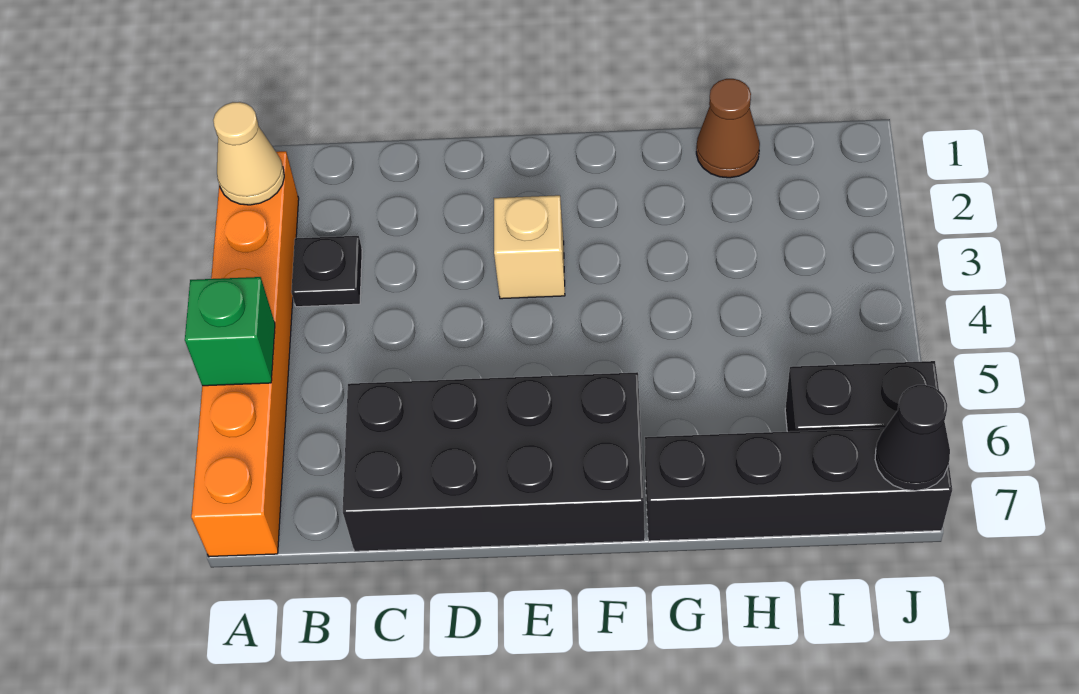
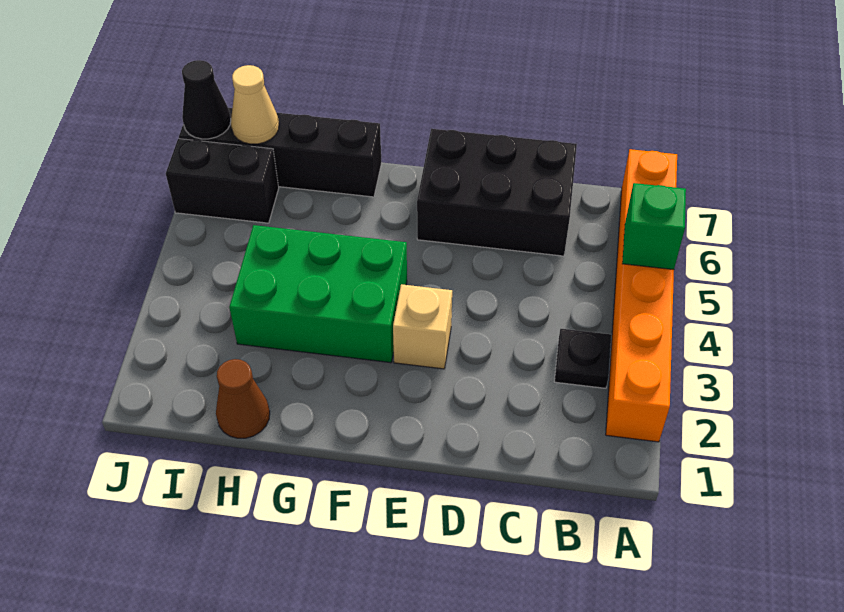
tan cone A2 level 2 -> tan cone I7 level 2
black brick C6:F7 level 1 -> black brick C6:E7 level 1
none -> green brick F3:H4 level 1

